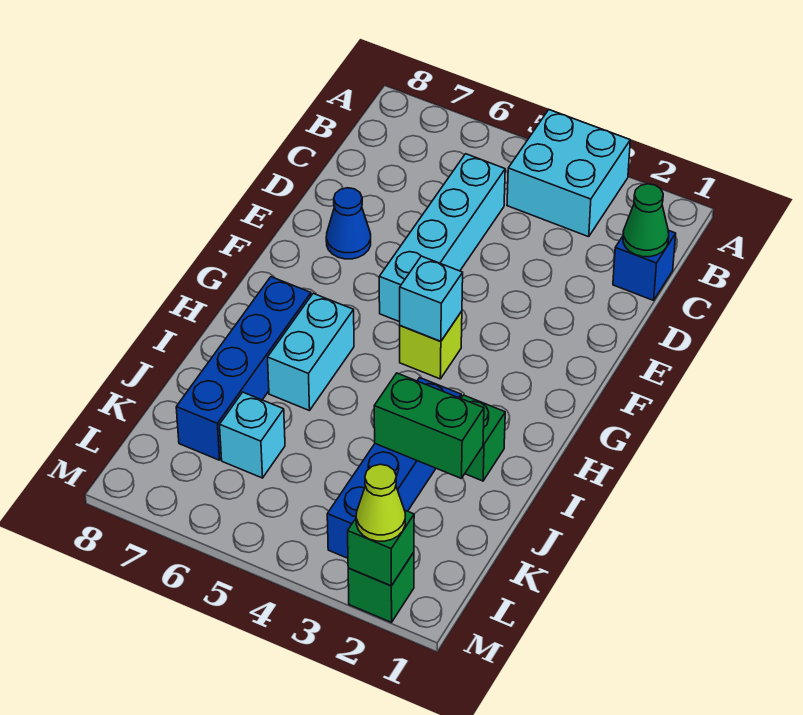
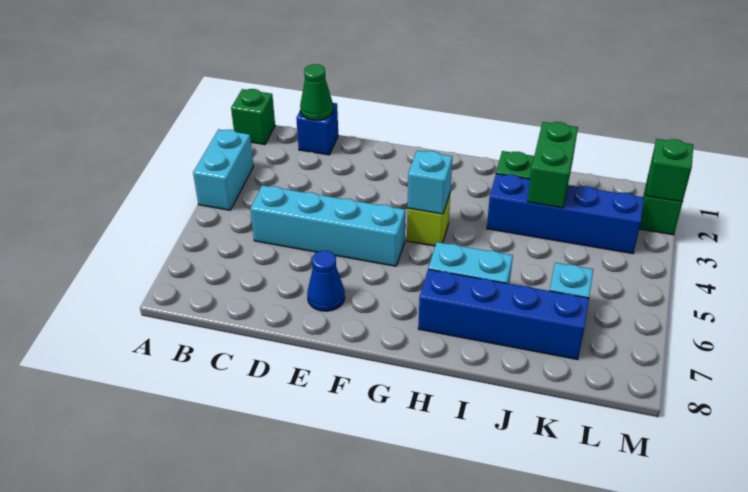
none -> green brick A1 level 1
cyan brick A3:B4 level 1 -> cyan brick A3:A4 level 1
lime cone M2 level 3 -> none

